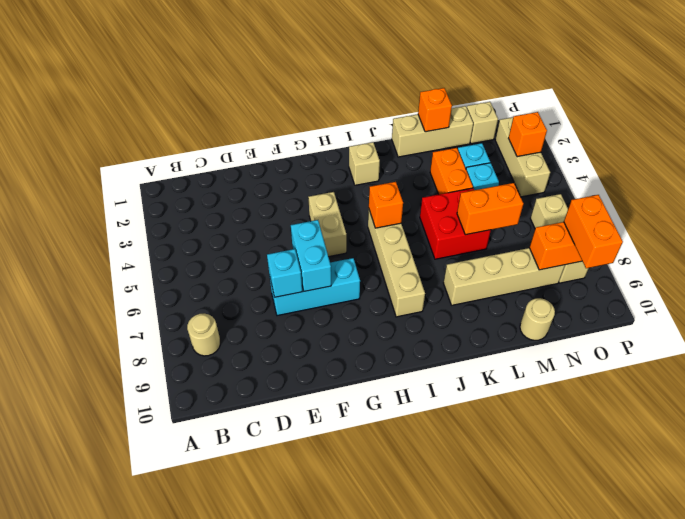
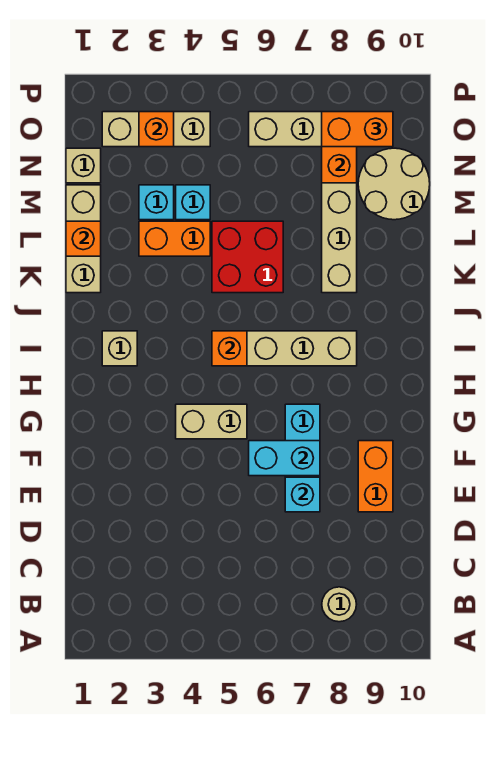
orange brick L6:M6 level 2 -> orange brick E9:F9 level 1
tan round brick M10 level 1 -> tan round brick M9:N10 level 1

